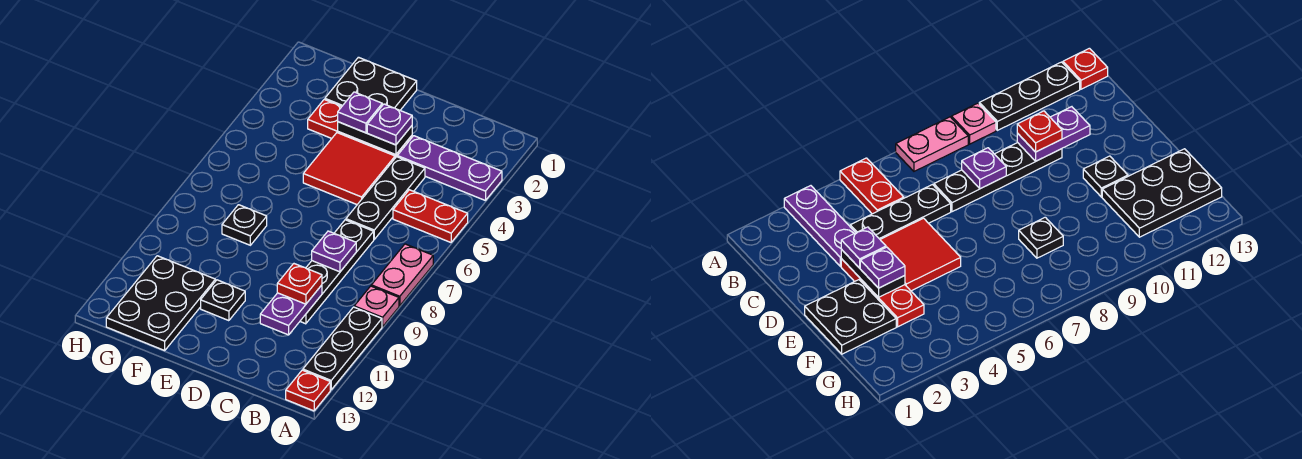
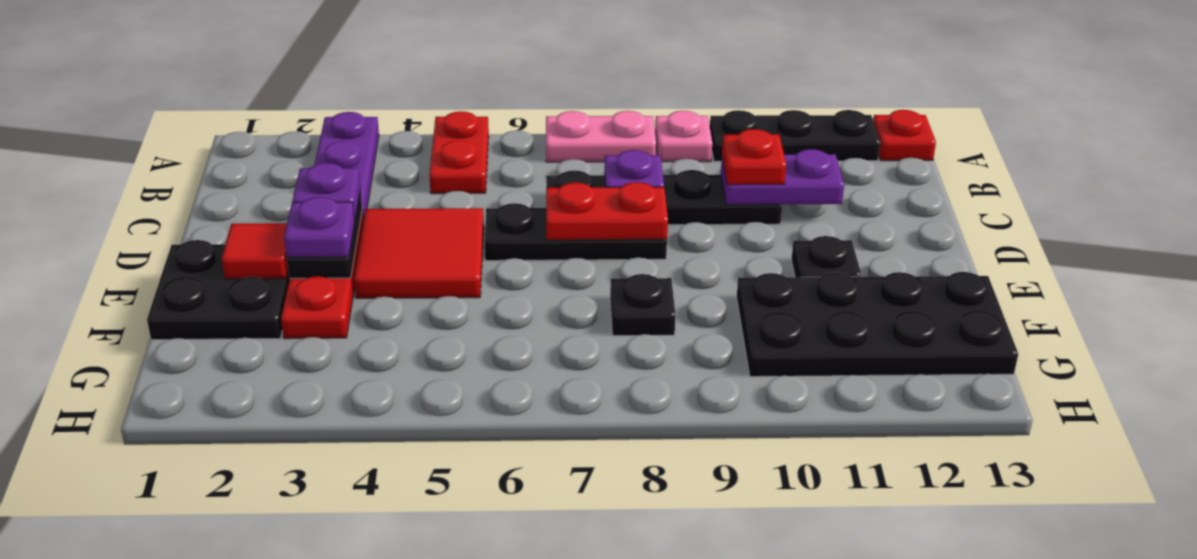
black plate C4:C6 level 1 -> black plate D6:D8 level 1
none -> red plate D7:D8 level 2
none -> red tile E2 level 2
black plate F11:G13 level 1 -> black plate F10:G13 level 1

